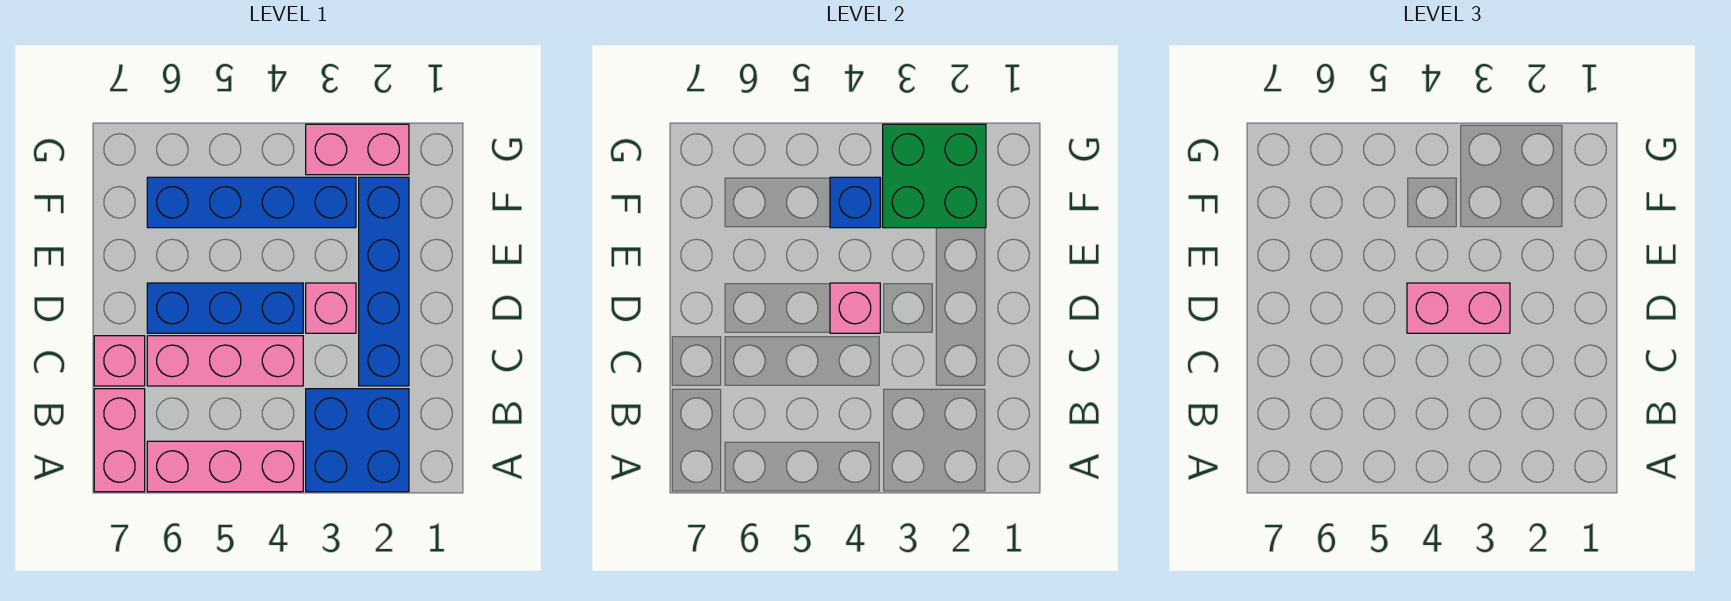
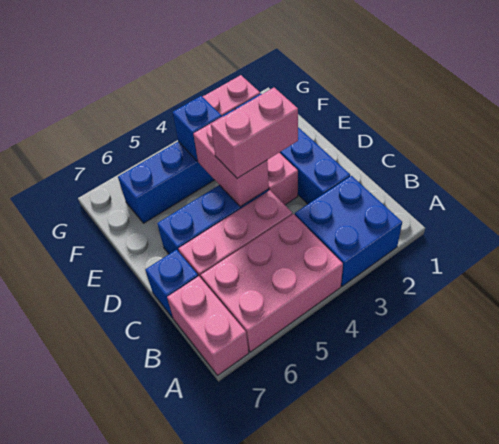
pink brick A4:A6 level 1 -> pink brick A4:B6 level 1
pink brick C7 level 1 -> blue brick C7 level 1
pink brick D4 level 2 -> pink brick D4:E4 level 2
green brick F2:G3 level 2 -> none

